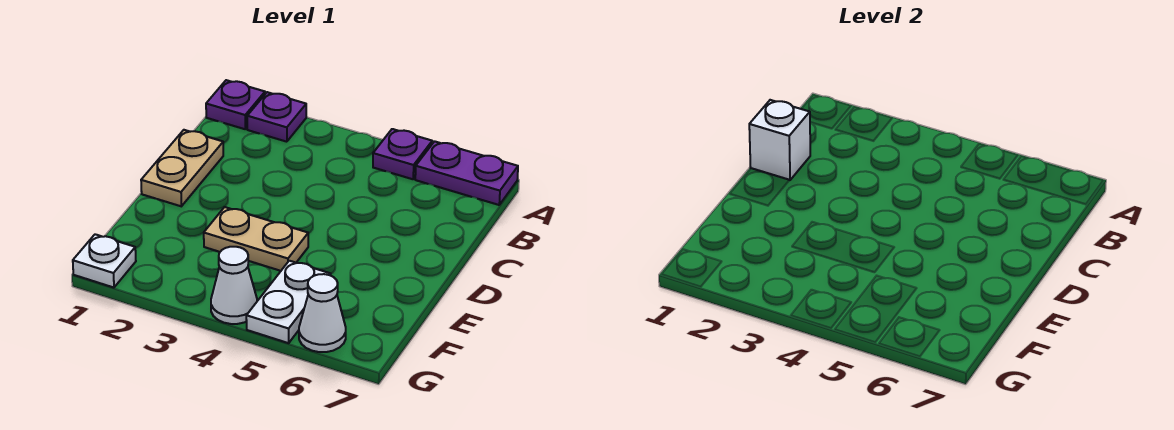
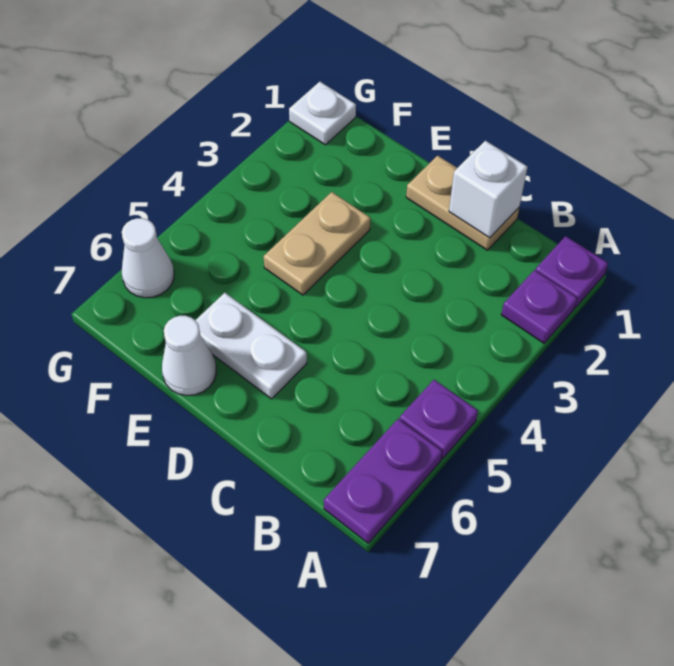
white plate F5:G5 level 1 -> white plate D6:E6 level 1
white cone G4 level 1 -> white cone E7 level 1

